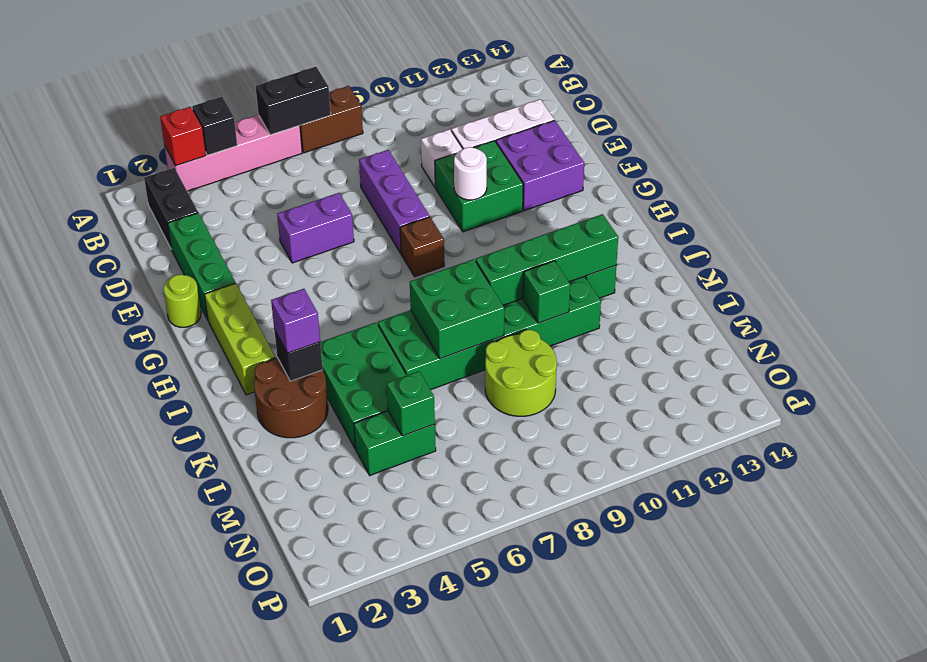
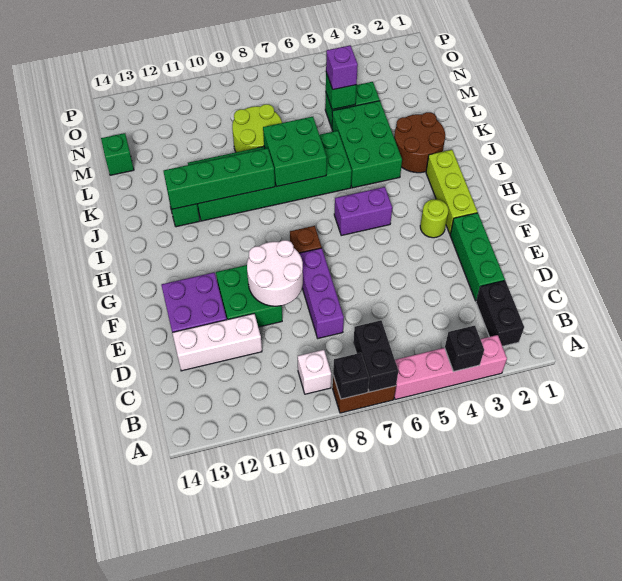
red brick A3 level 2 -> none
black brick A6:A7 level 2 -> black brick A7:B7 level 2
white brick D10 level 1 -> white brick B9 level 1
purple brick E5:E6 level 1 -> purple brick H5:H6 level 1
lime round brick F1 level 1 -> lime round brick G3 level 1
white round brick F10 level 2 -> white round brick E9:F10 level 2
black brick J3 level 2 -> black brick A8 level 2
purple brick J3 level 3 -> purple brick M5 level 3
green brick K10 level 2 -> green brick M14 level 1

